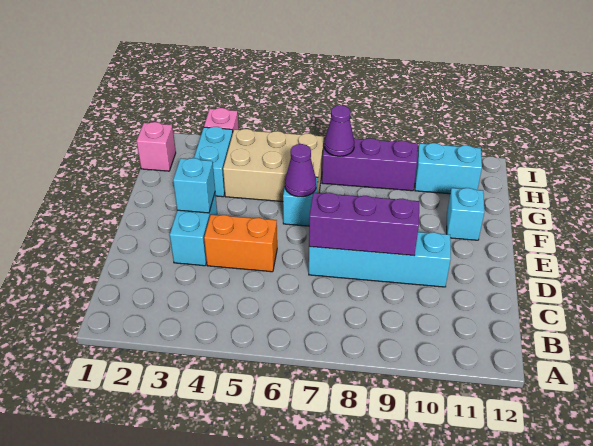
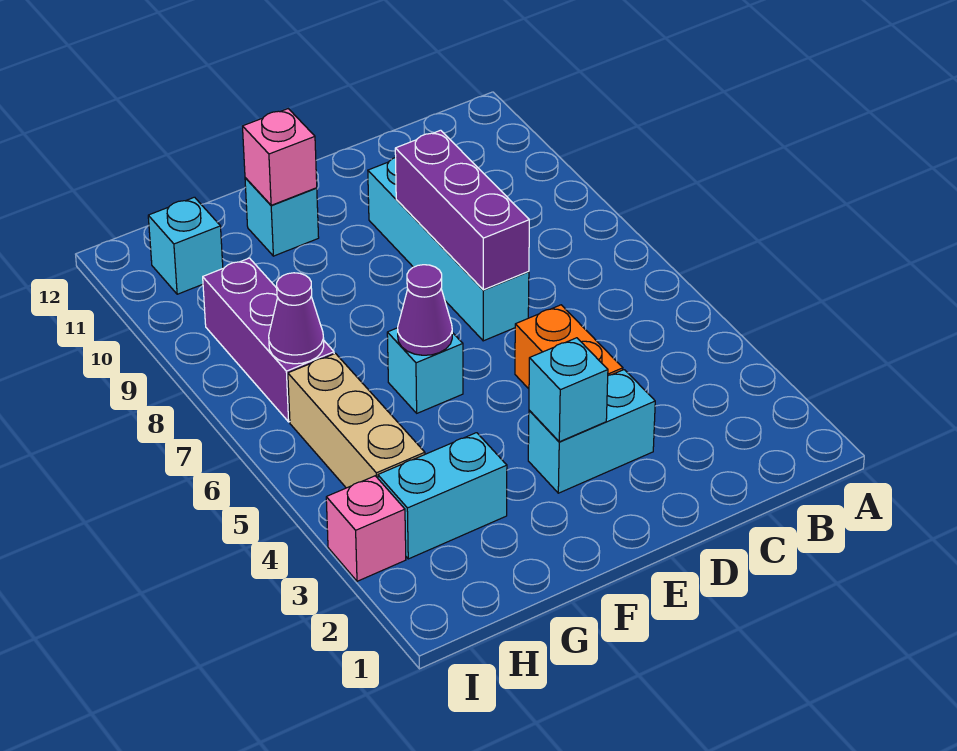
tan brick G4:H6 level 1 -> tan brick H4:H6 level 1
pink brick H1 level 1 -> pink brick F11 level 2
cyan brick H10:H11 level 1 -> cyan brick H11 level 1

